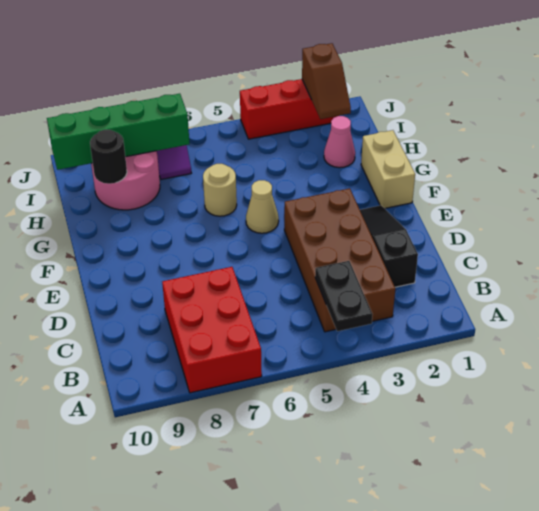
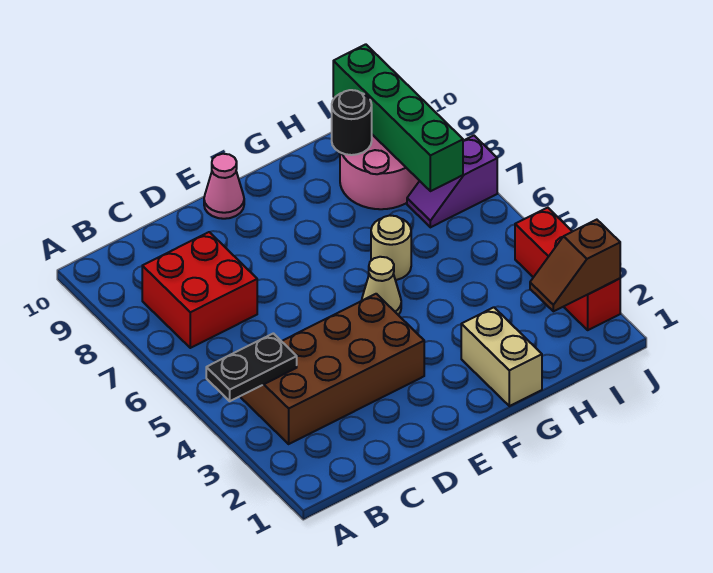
red brick A7:C8 level 1 -> red brick B7:C8 level 1
black slope C2:E2 level 1 top C -> none
tan brick F1:G1 level 1 -> tan brick G1:G2 level 1
pink cone H2 level 1 -> pink cone E10 level 1

